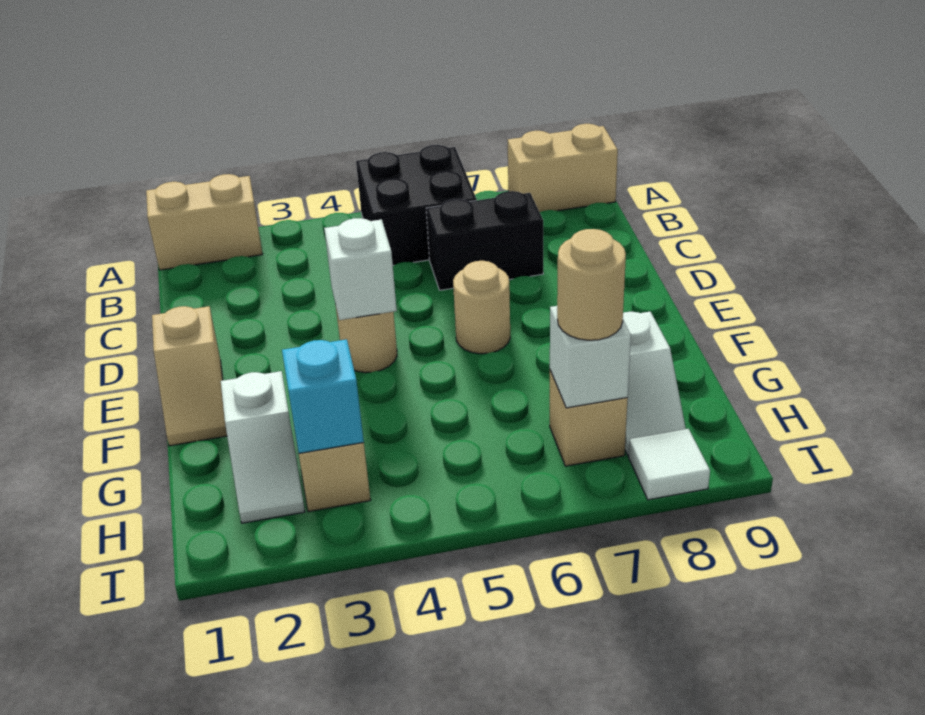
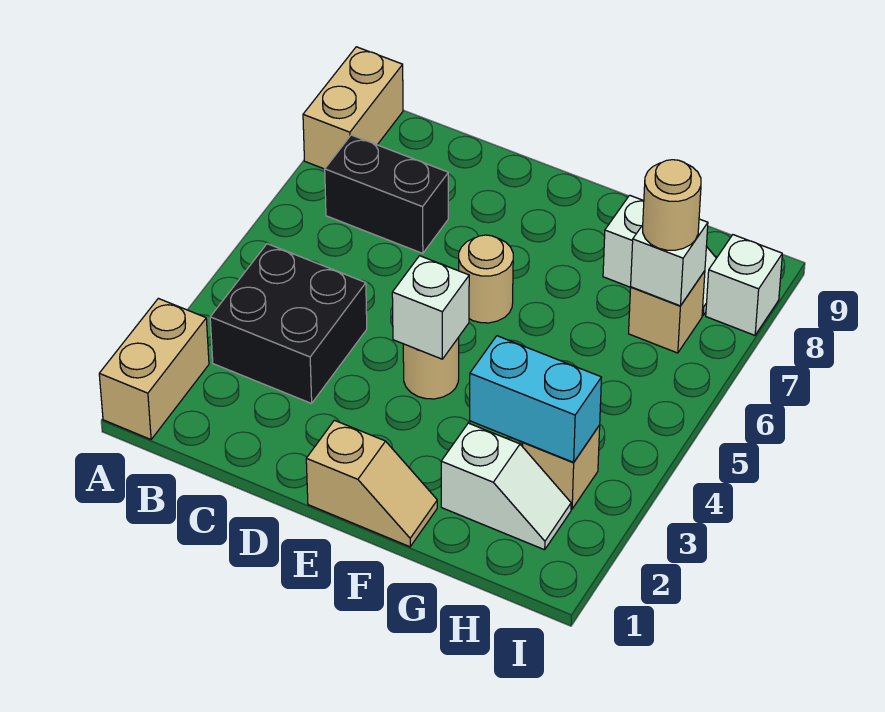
black brick A5:B6 level 1 -> black brick B3:C4 level 1
black brick C6:C7 level 1 -> black brick B7:C7 level 1
cyan brick H3 level 2 -> cyan brick G3:H3 level 2
white tile I8 level 1 -> white brick I8 level 1

